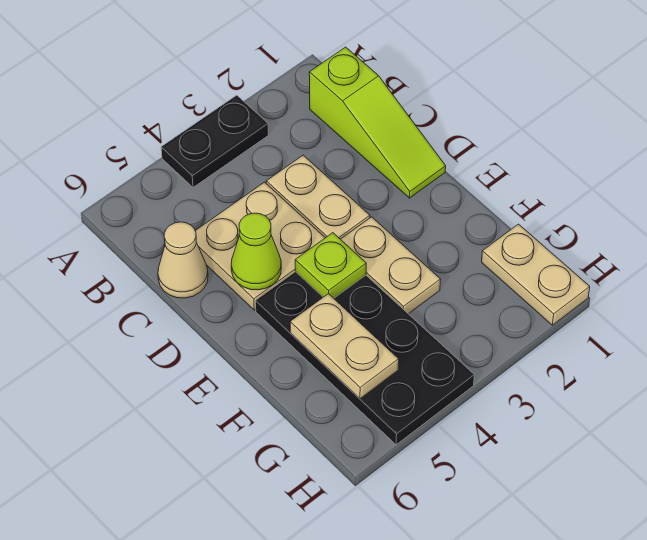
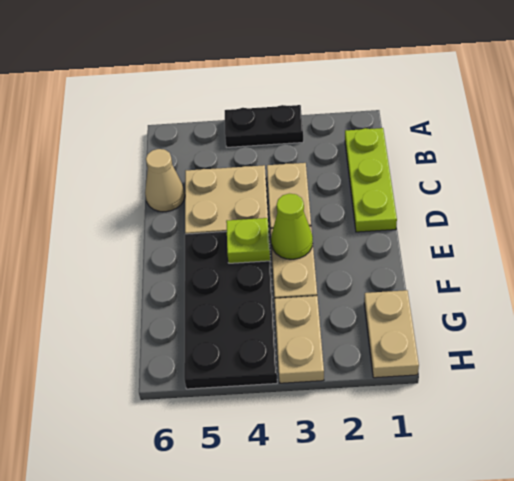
lime slope B1:D1 level 1 top B -> lime plate B1:D1 level 1
lime cone D5 level 2 -> lime cone E3 level 2
tan plate F5:G5 level 2 -> tan plate G3:H3 level 1

